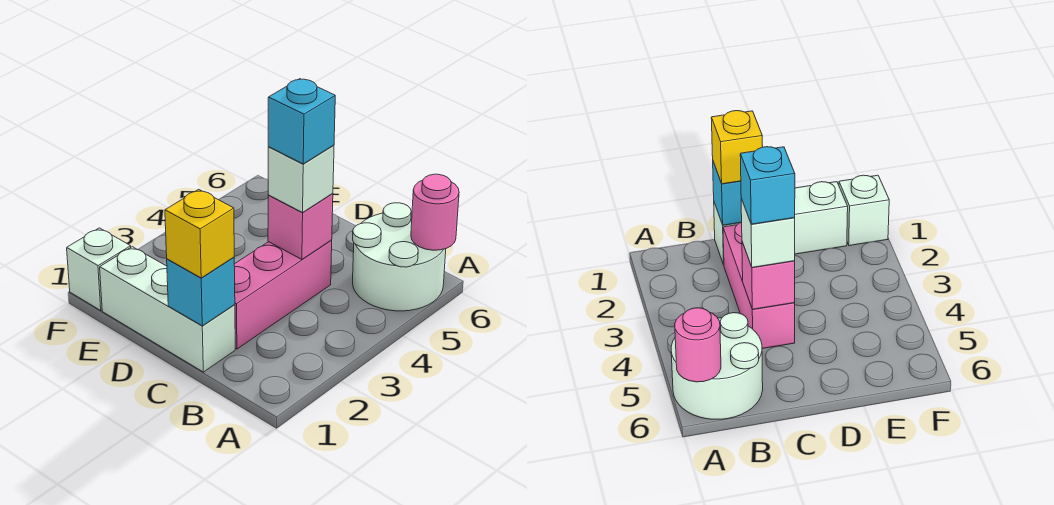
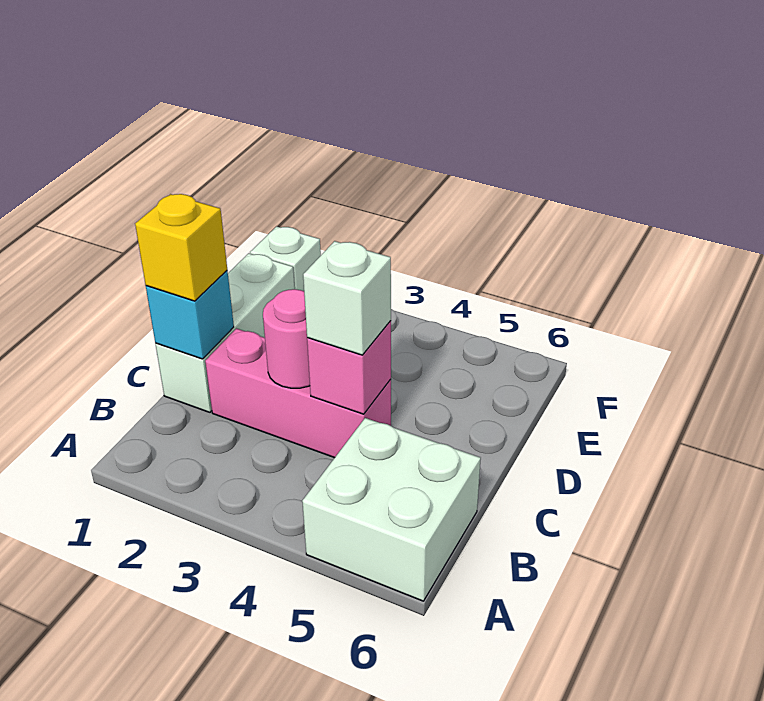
white round brick A5:B6 level 1 -> white brick A5:B6 level 1
pink round brick A6 level 2 -> pink round brick C3 level 2
cyan brick C4 level 4 -> none

